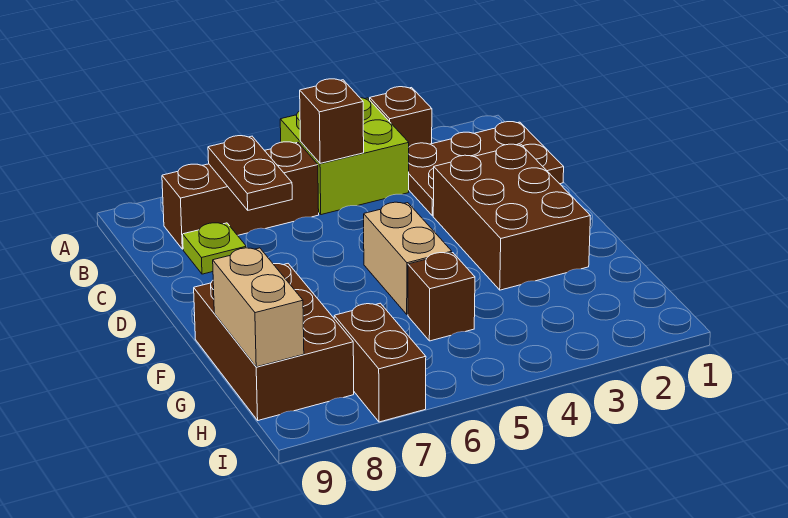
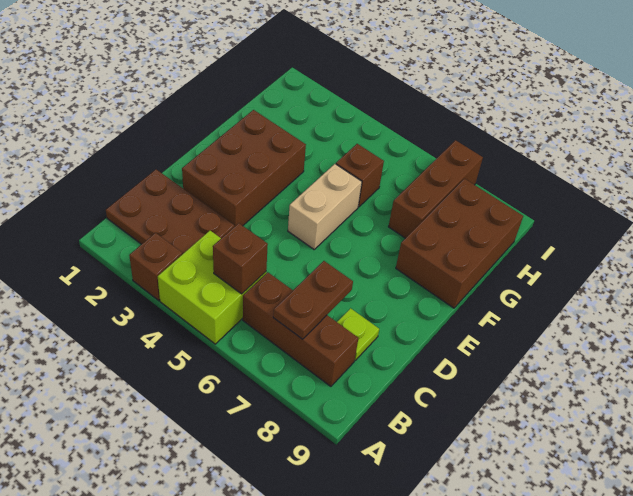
tan brick G9:H9 level 2 -> none
brown brick H7:I7 level 1 -> brown brick G7:I7 level 1

